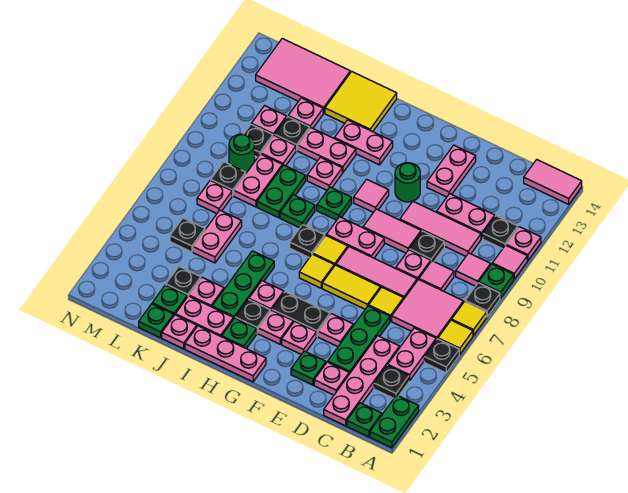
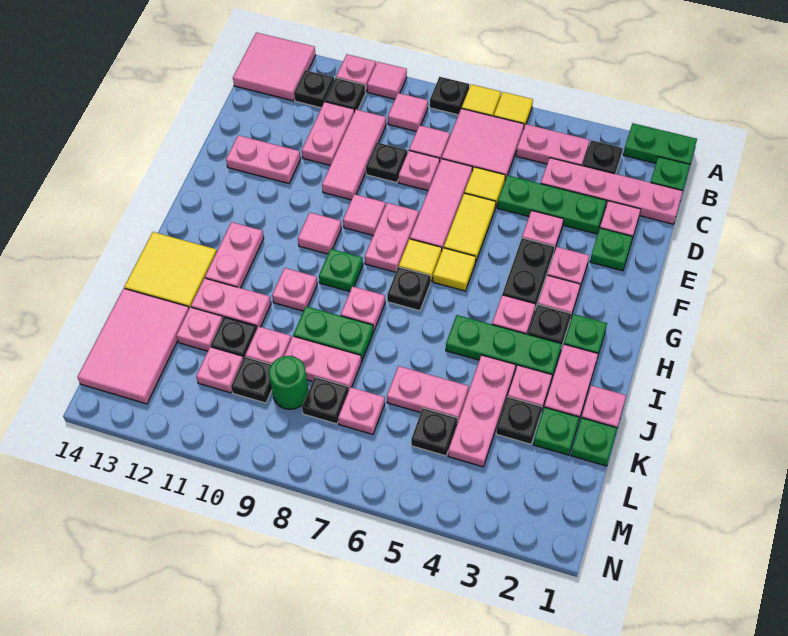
black plate A5 level 1 -> black plate B12 level 1
green plate A9 level 1 -> none
pink tile A14:B14 level 1 -> pink tile A13:B14 level 1
pink tile E9:F9 level 1 -> pink tile F9 level 1
green round brick F11 level 1 -> none
pink plate G1:I1 level 1 -> pink plate J4:L4 level 1
green plate I8 level 1 -> pink plate I8 level 1
pink plate I11:J11 level 1 -> pink plate J11:J12 level 1

